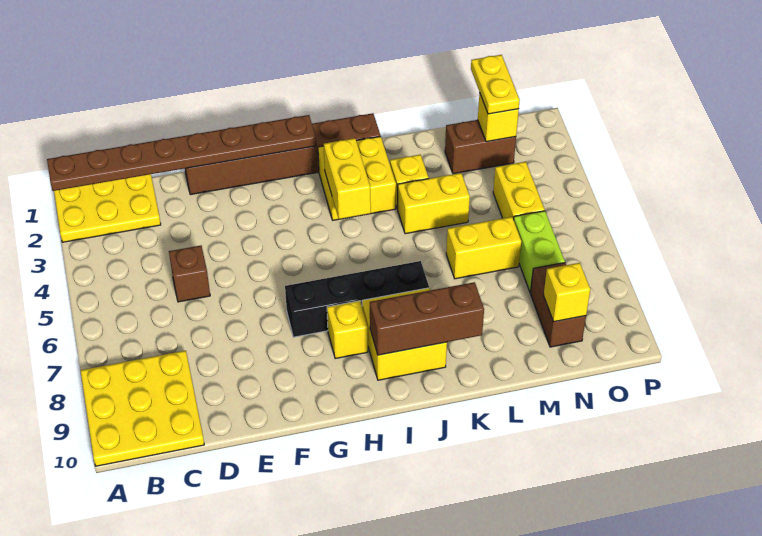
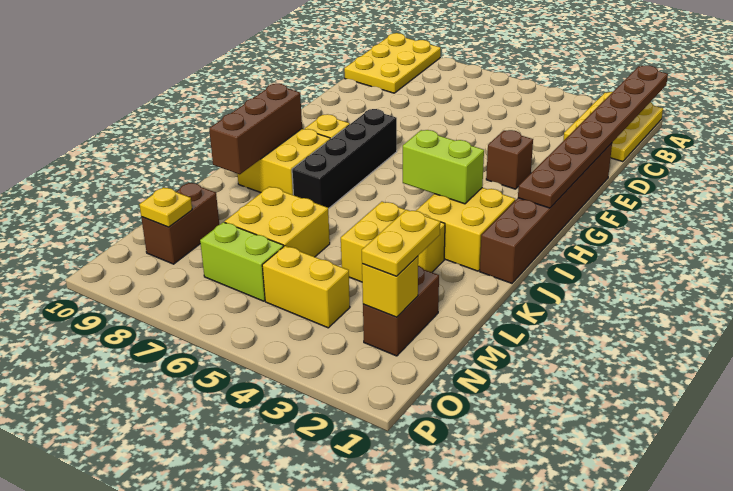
yellow plate A8:C10 level 1 -> yellow plate A9:C10 level 1
brown brick D5 level 1 -> brown brick F3 level 1
yellow brick I3:I4 level 2 -> lime brick I3:I4 level 2
yellow brick L6:M6 level 1 -> yellow brick L6:M7 level 1
yellow plate N1:N2 level 3 -> yellow plate M2:N2 level 3
brown brick N8:N9 level 1 -> brown brick M9:N9 level 1
yellow brick N9 level 2 -> yellow plate N9 level 2

